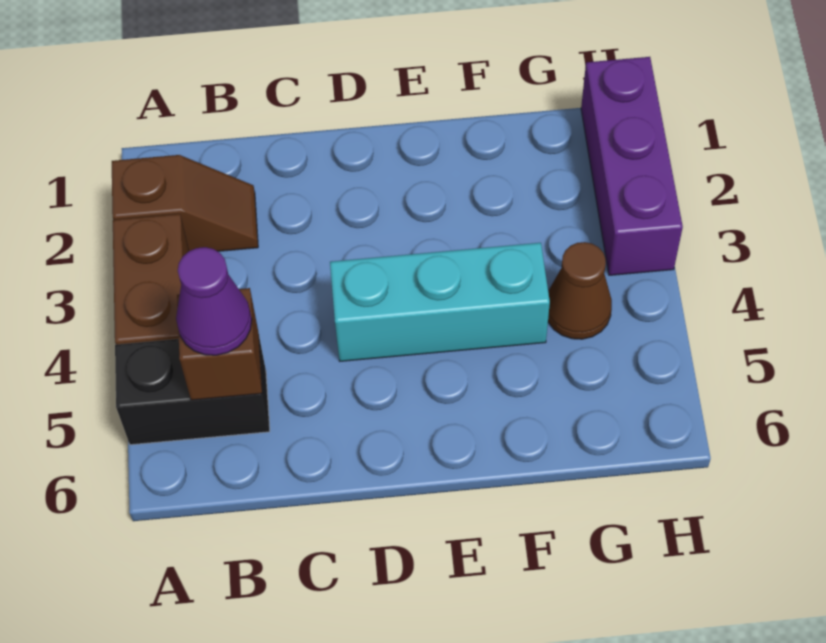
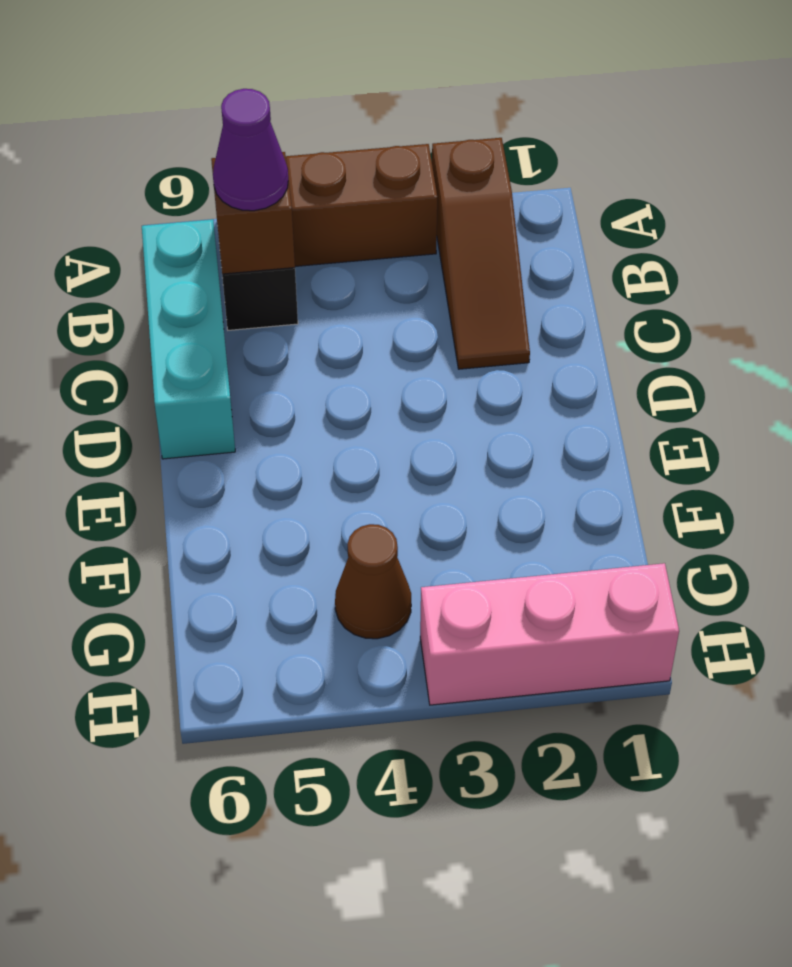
brown slope A2:B2 level 1 top A -> brown slope A2:C2 level 1 top A
cyan brick D4:F4 level 1 -> cyan brick B6:D6 level 1
purple brick H1:H3 level 1 -> pink brick H1:H3 level 1

